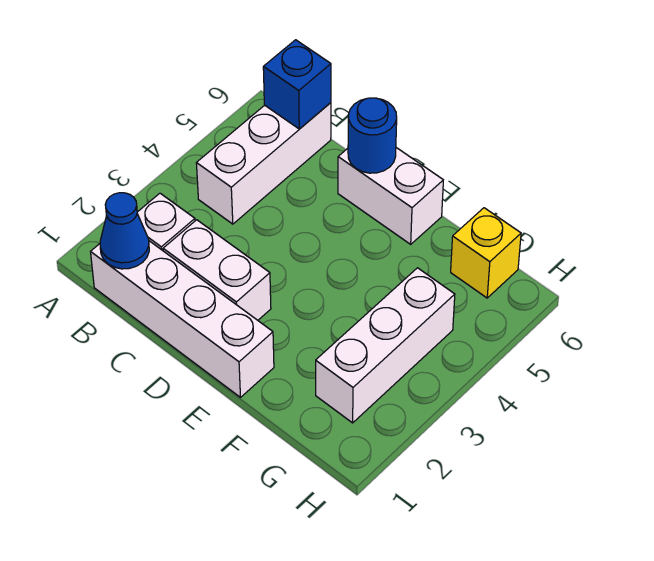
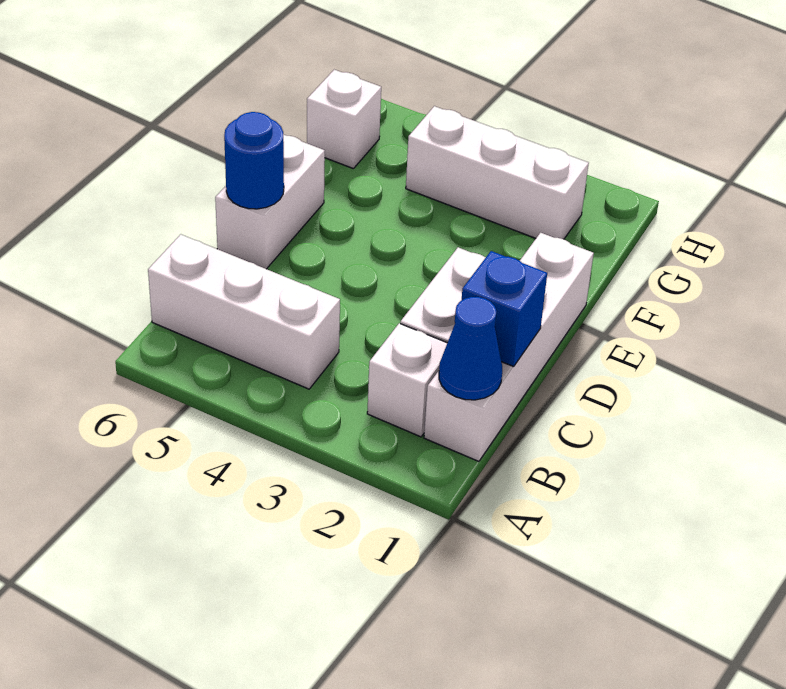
blue brick B6 level 2 -> blue brick C1 level 2
yellow brick G6 level 1 -> white brick G6 level 1

